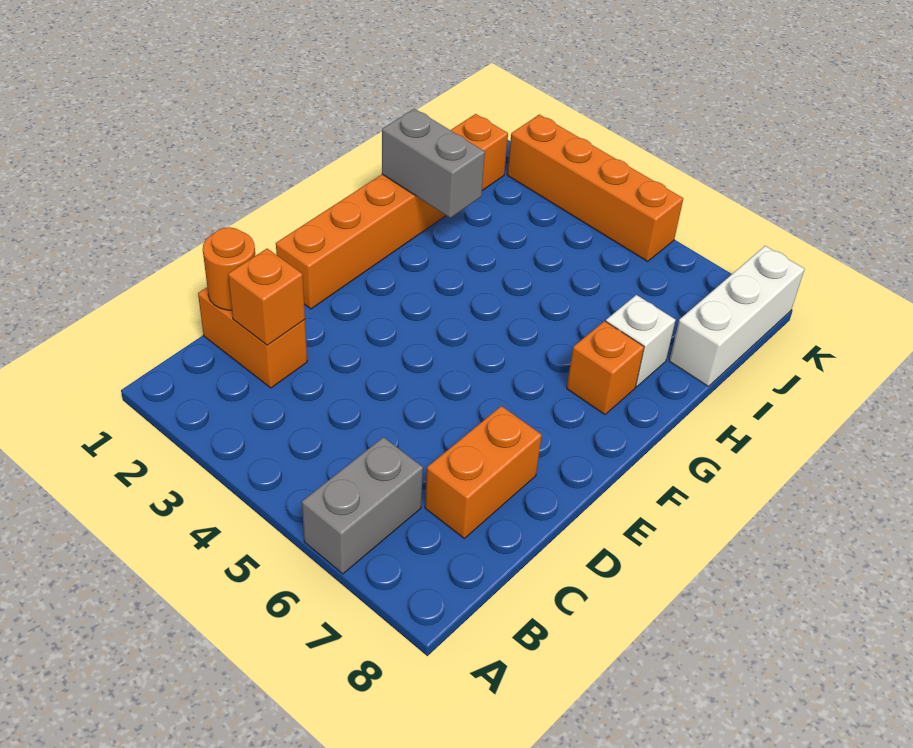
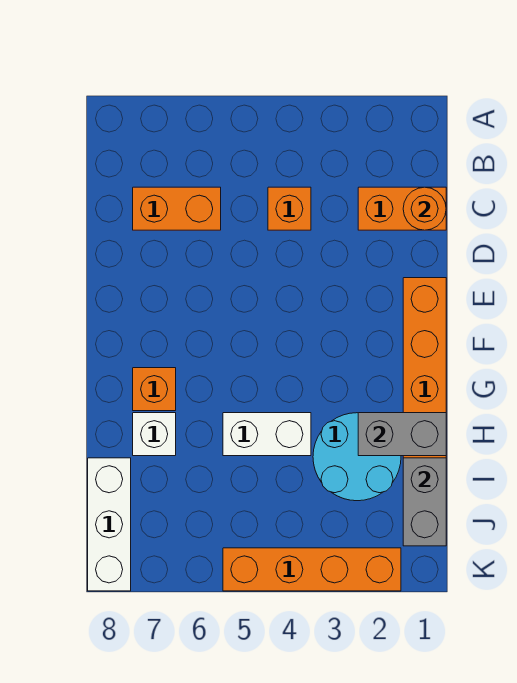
grey brick A6:B6 level 1 -> grey brick I1:J1 level 2
orange brick C2 level 2 -> orange brick C4 level 1
orange brick C7:D7 level 1 -> orange brick C6:C7 level 1
none -> cyan round brick H2:I3 level 1
none -> white brick H4:H5 level 1

